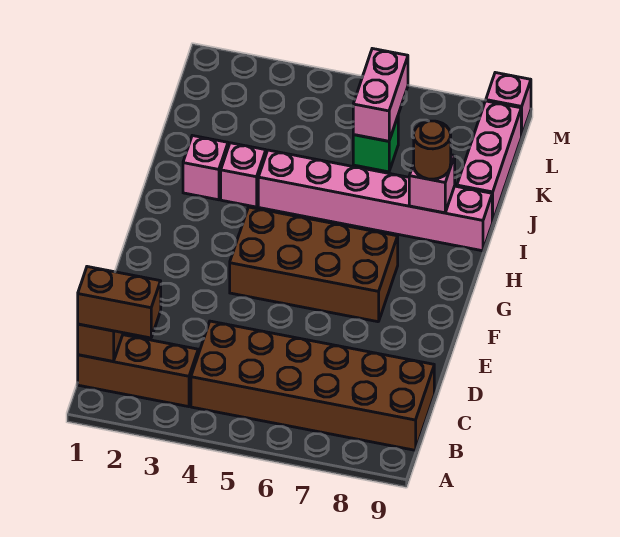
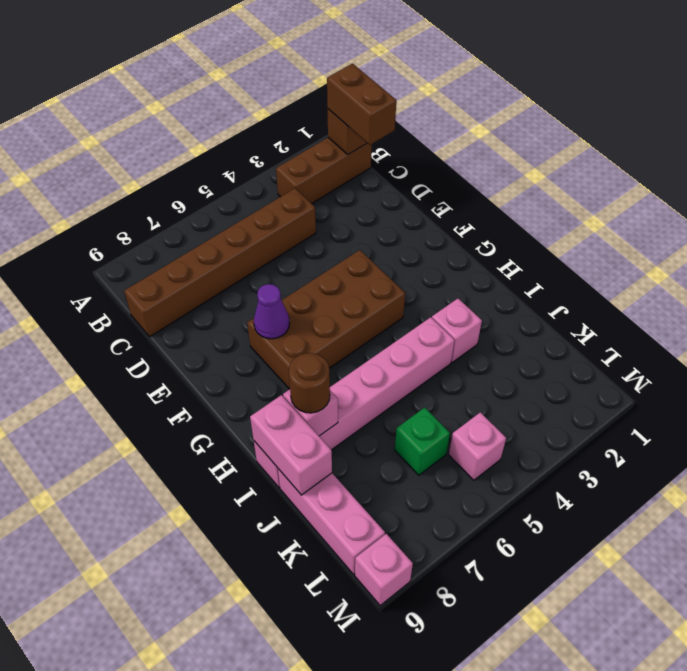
brown brick B1:B2 level 3 -> brown brick B1:C1 level 3
brown brick B4:C9 level 1 -> brown brick C4:C9 level 1
none -> purple cone F7 level 2
pink brick I2 level 1 -> pink brick L5 level 1
pink brick K6:L6 level 2 -> pink brick I9:J9 level 2

